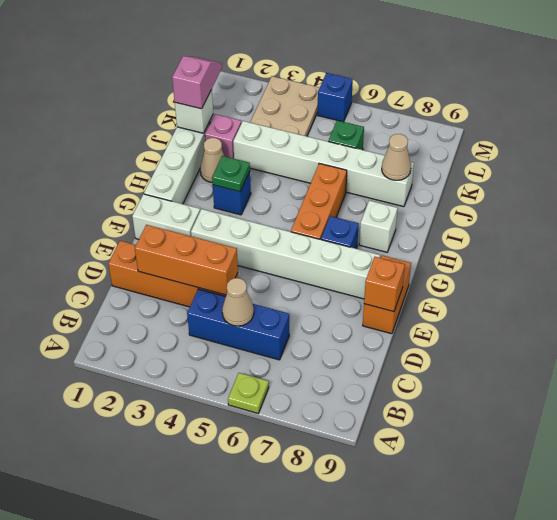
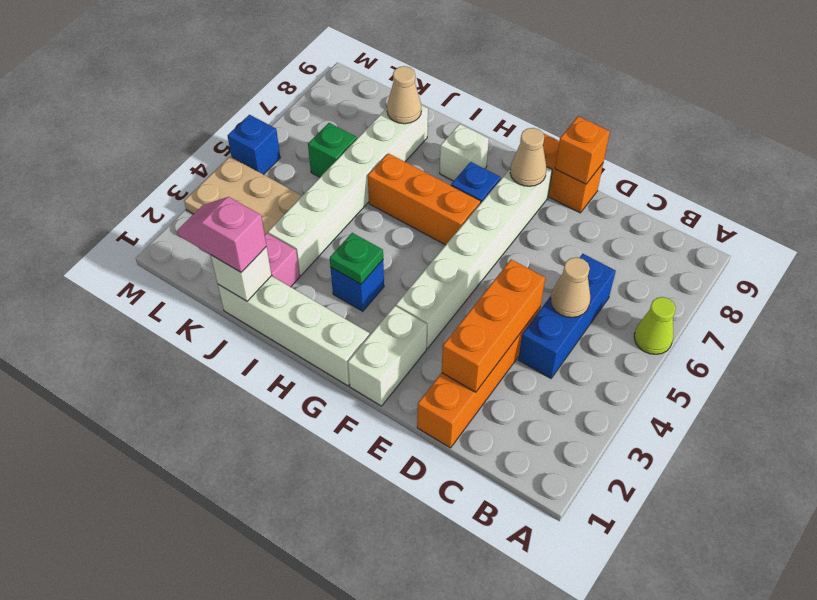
lime plate A6 level 1 -> lime cone A6 level 1
tan cone I2 level 1 -> tan cone F8 level 2

